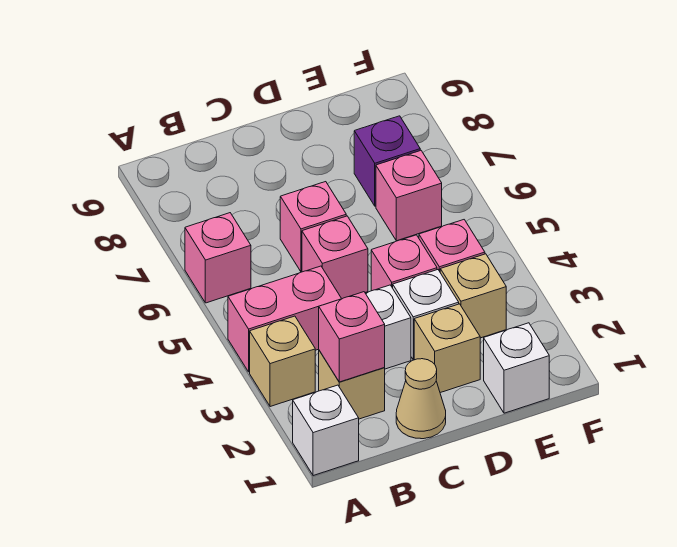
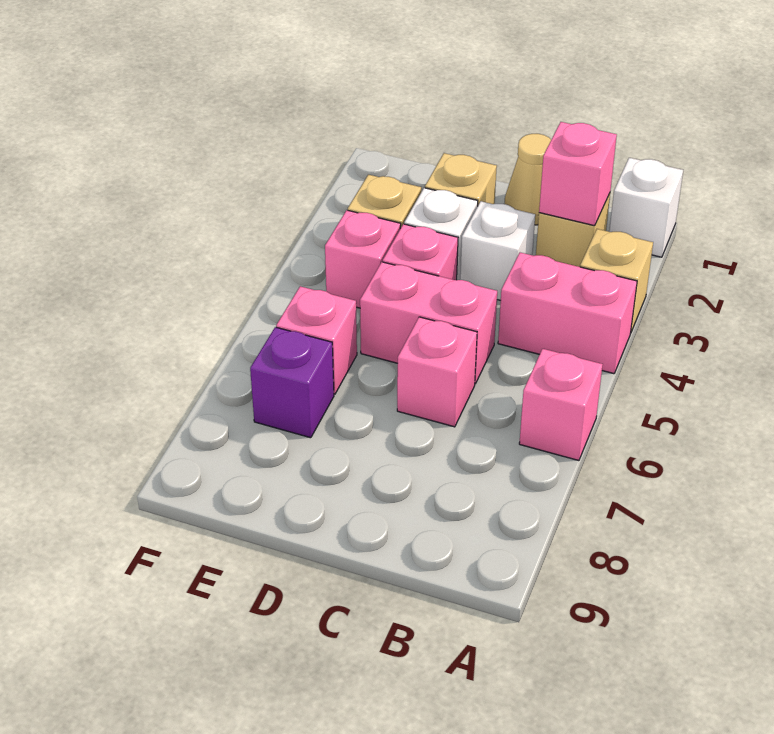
pink brick C5 level 1 -> pink brick C5:D5 level 1
white brick E1 level 1 -> none

